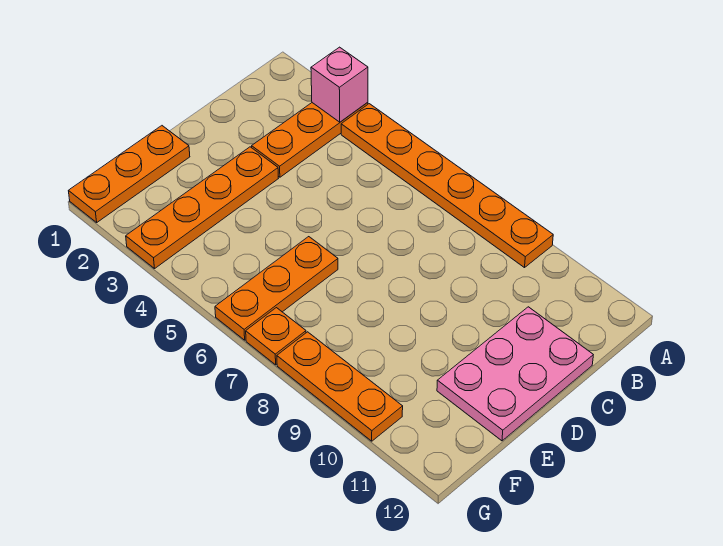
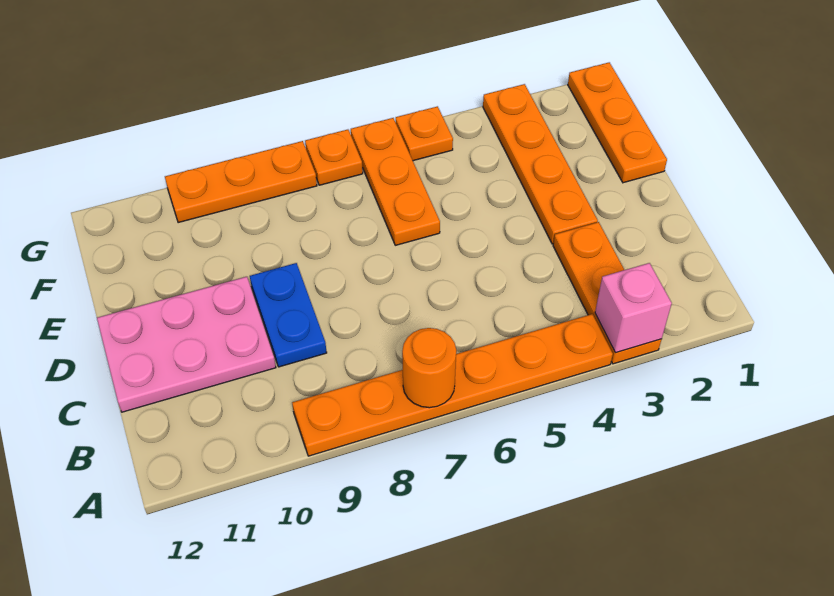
none -> orange round brick A7 level 2
none -> blue plate C9:D9 level 1
pink plate C11:E12 level 1 -> pink plate C10:D12 level 1
none -> orange plate G5 level 1

